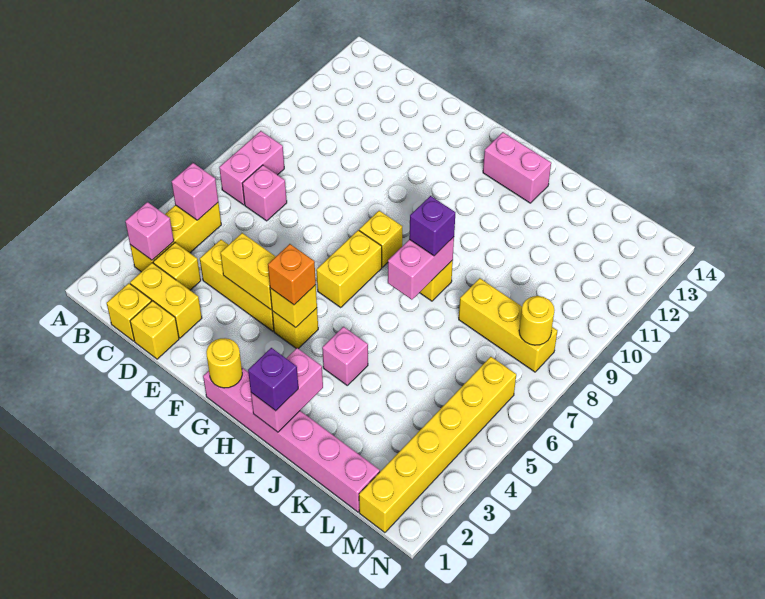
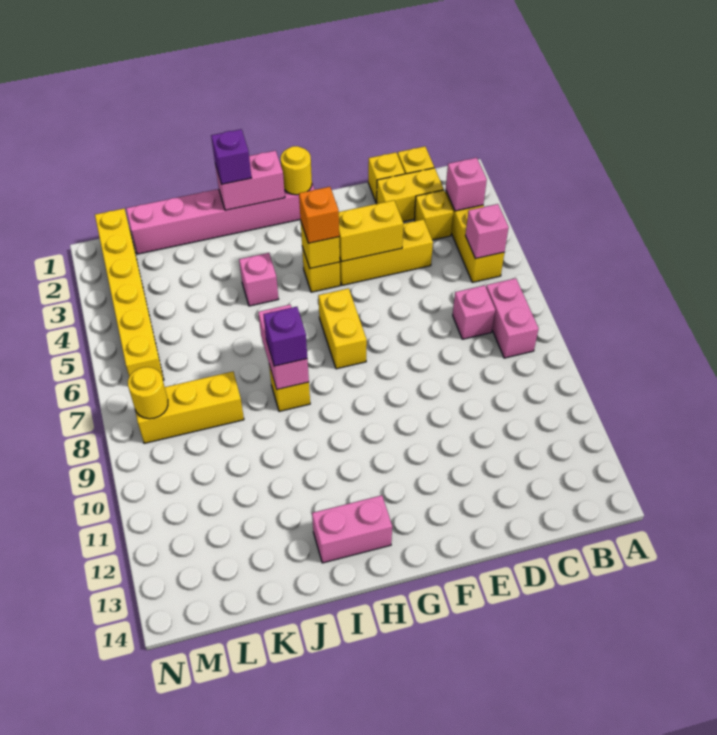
yellow brick G8 level 1 -> none
pink brick I1:I2 level 2 -> pink brick H1:I1 level 2

